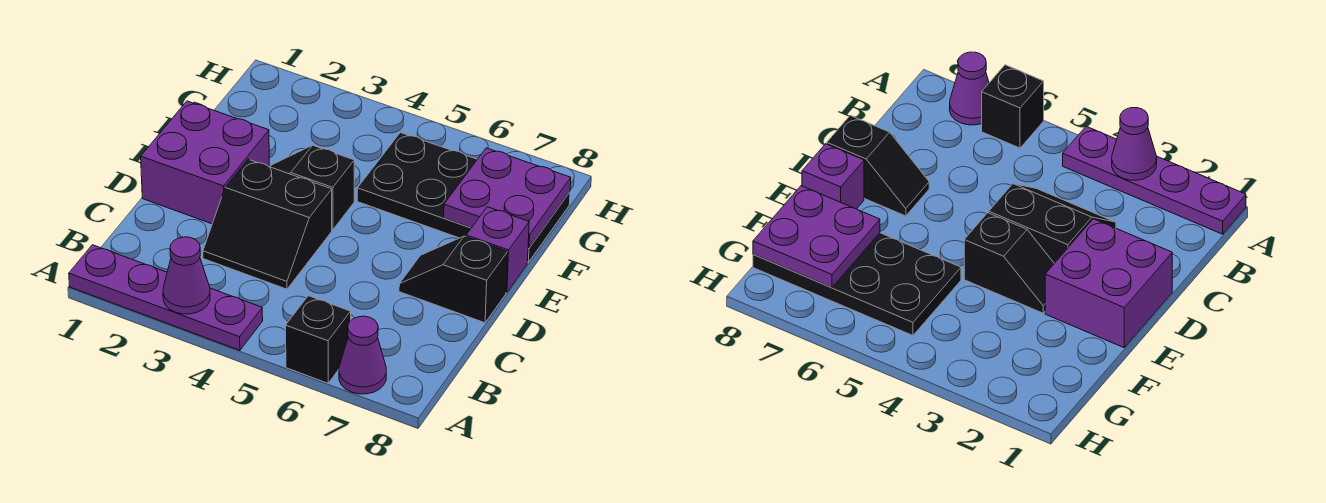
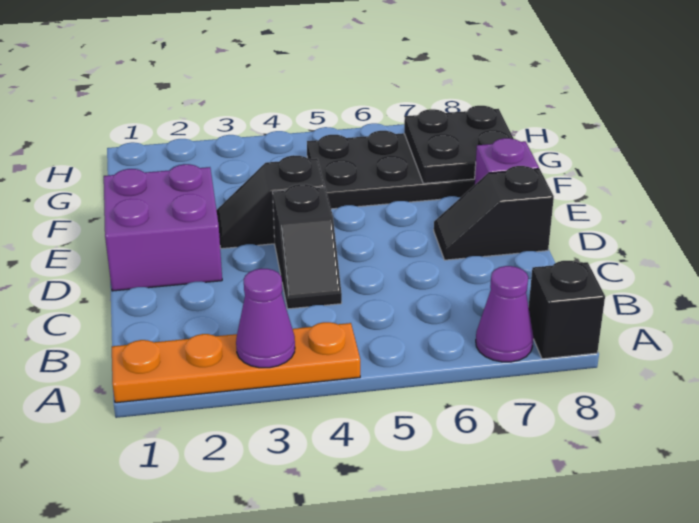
purple plate A1:A4 level 1 -> orange plate A1:A4 level 1
black brick A6 level 1 -> black brick A8 level 1
black slope C3:D4 level 1 top D -> black slope C4:D4 level 1 top D
purple plate F7:G8 level 2 -> black plate F7:G8 level 2

